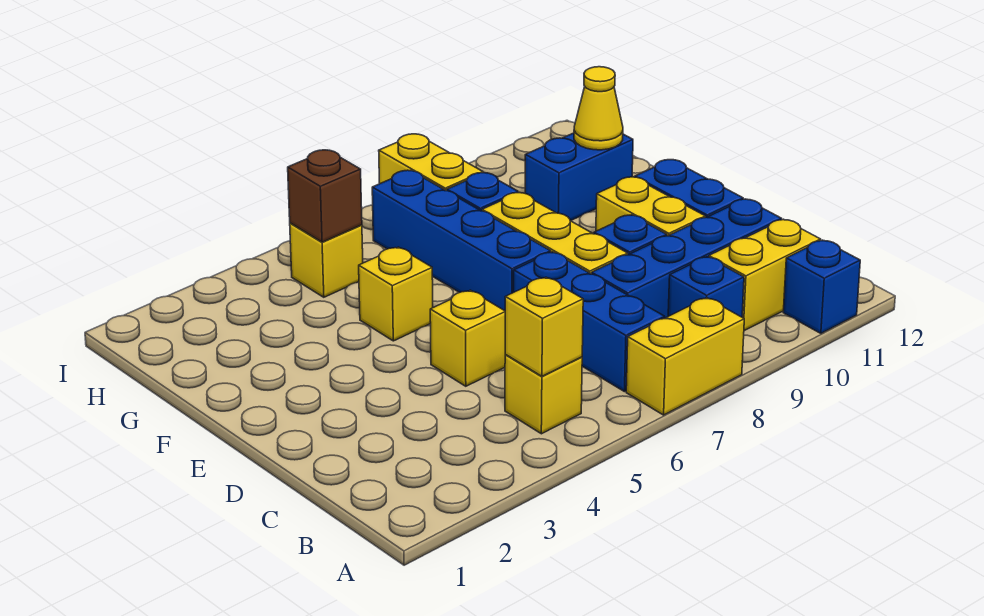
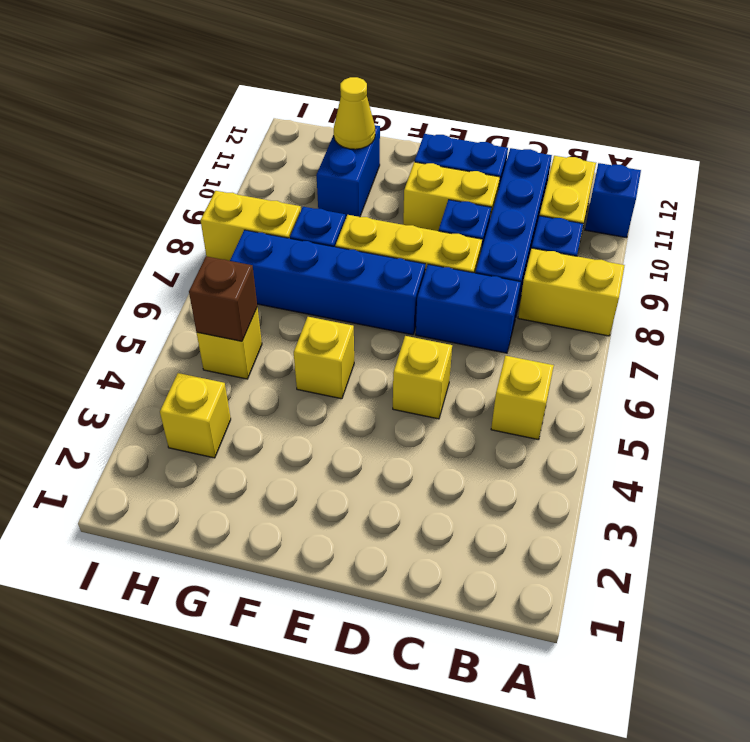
yellow brick A7:A8 level 1 -> yellow brick A8:B8 level 1
yellow brick B5 level 2 -> yellow brick H3 level 1
blue brick B7:D7 level 1 -> blue brick C7:D7 level 1

